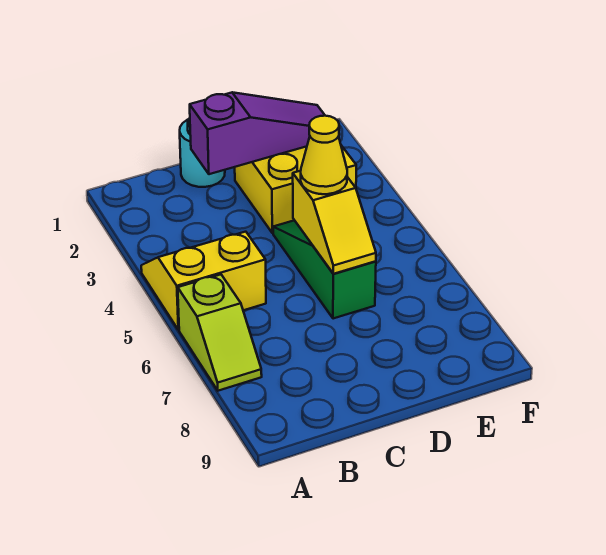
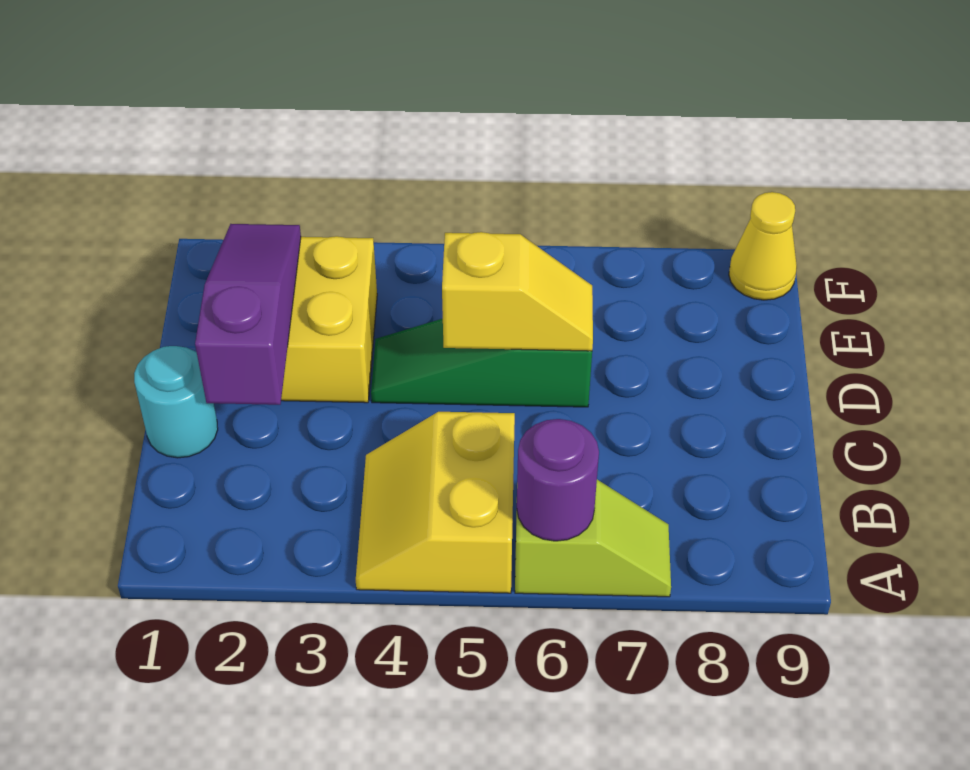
none -> purple round brick A6 level 2
yellow cone D5 level 3 -> yellow cone F9 level 1

